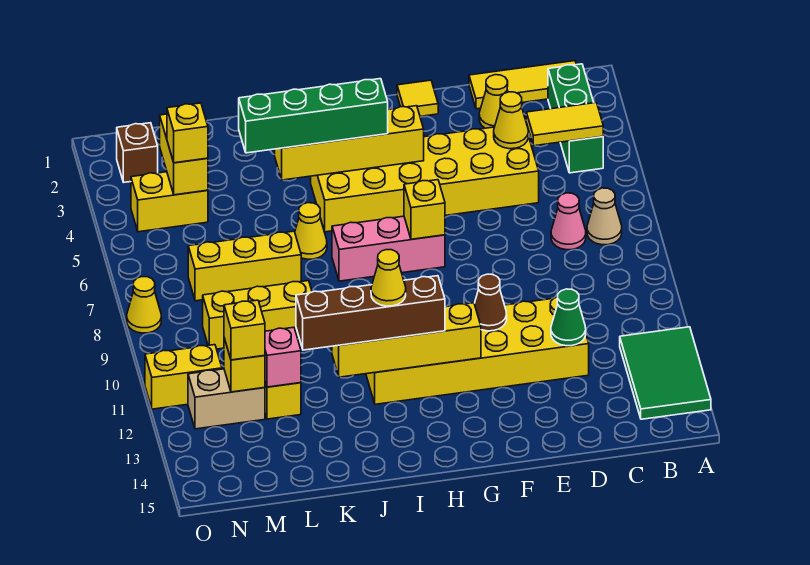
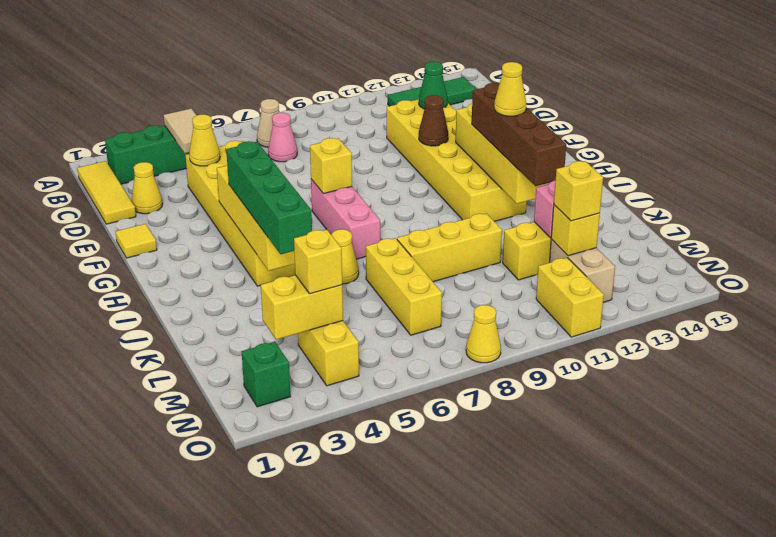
green tile A12:B14 level 1 -> green tile B12:B14 level 1
yellow tile B4:C4 level 2 -> tan tile B4:C4 level 2
yellow brick K9:M9 level 1 -> yellow brick K8:K10 level 1
brown brick N2 level 1 -> green brick N2 level 1

